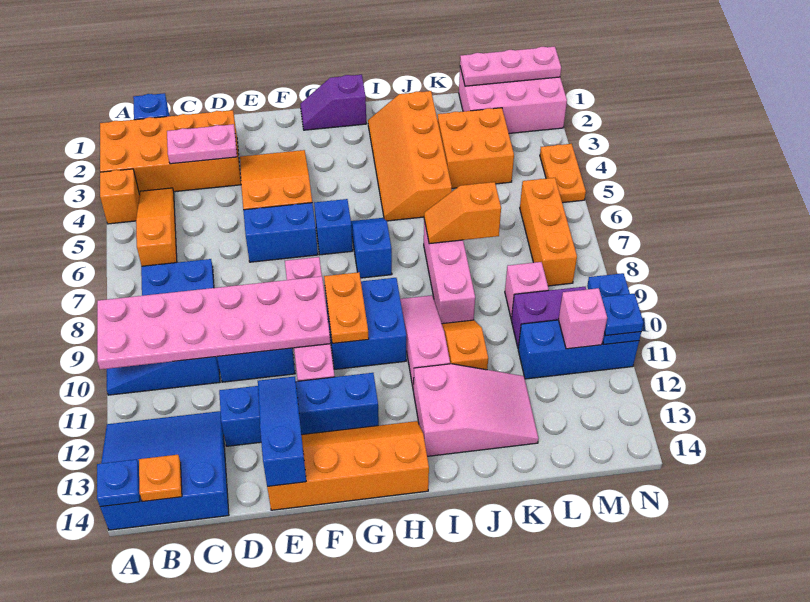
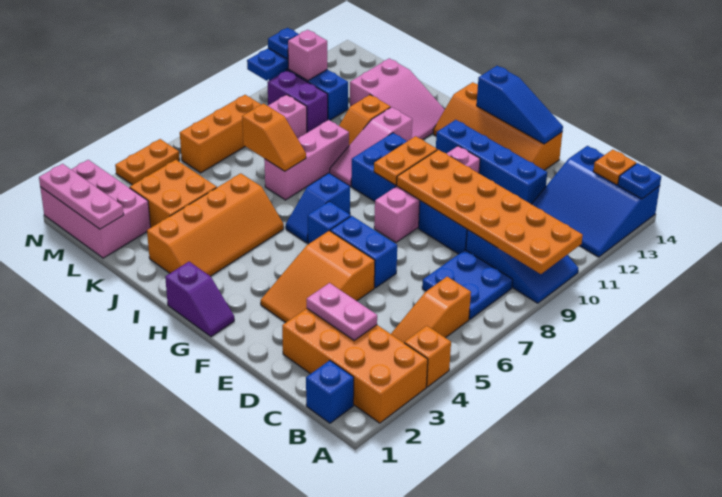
pink plate A9:F10 level 2 -> orange plate A9:F10 level 2
blue slope E12:E14 level 2 top 14 -> blue slope E14:G14 level 2 top G
pink slope I12:K13 level 1 top I -> pink slope I12:K13 level 1 top K

